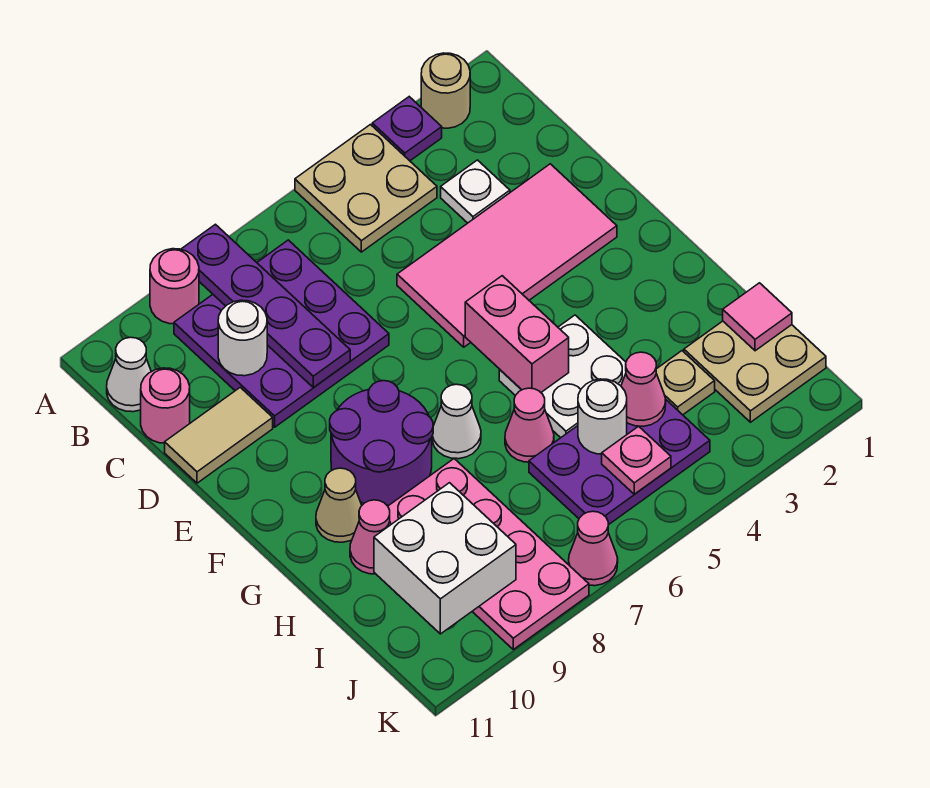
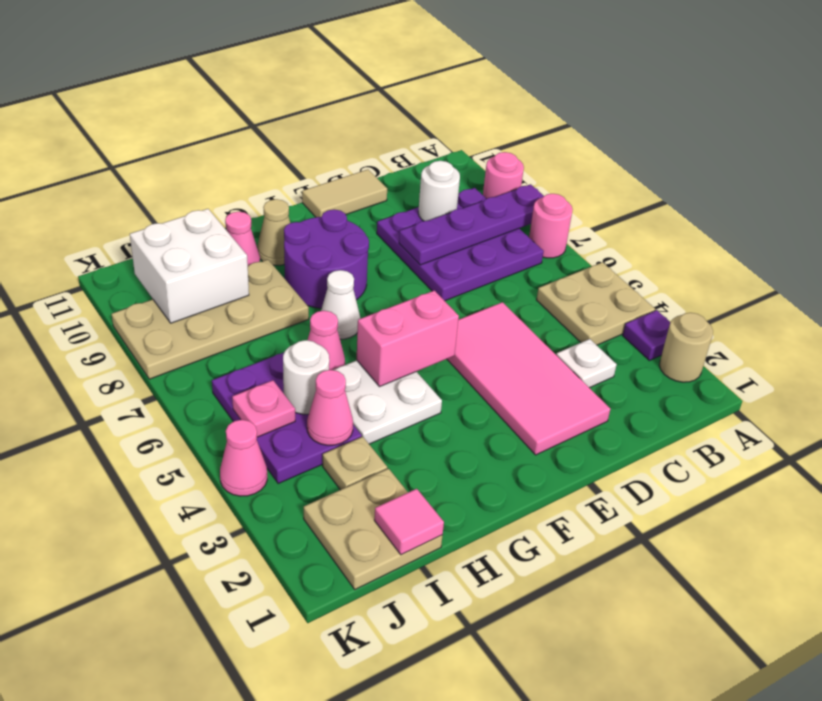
white cone B11 level 1 -> none
pink round brick C11 level 1 -> pink round brick A7 level 1
tan tile D10:D11 level 1 -> tan tile D11:E11 level 1
pink plate H8:K9 level 1 -> tan plate H8:K9 level 1
pink cone K7 level 1 -> pink cone K4 level 1

